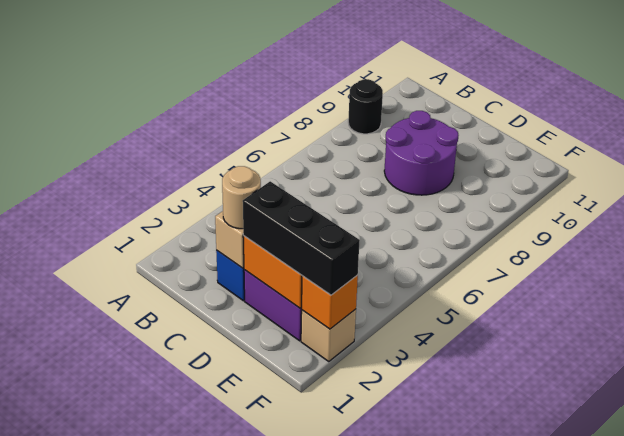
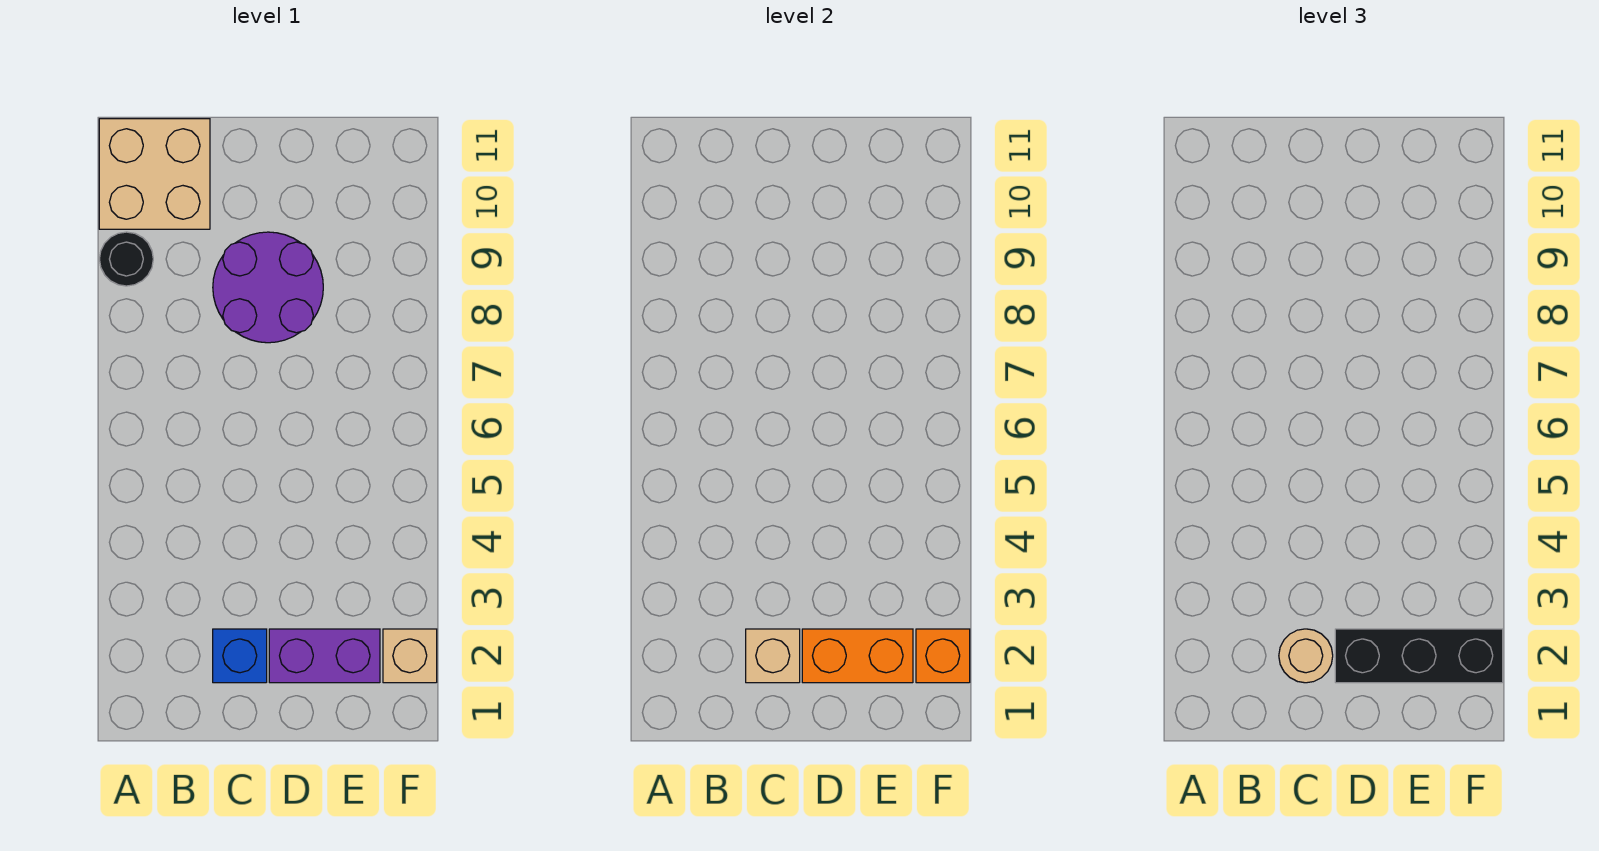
none -> tan brick A10:B11 level 1

